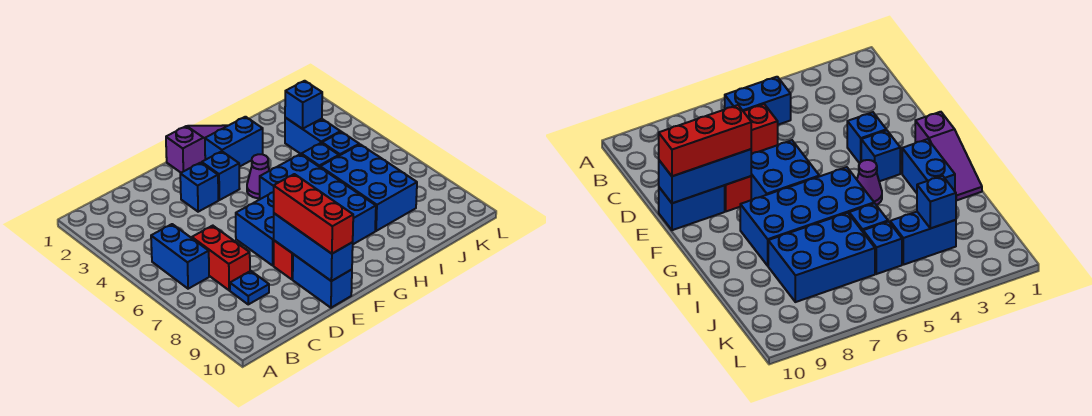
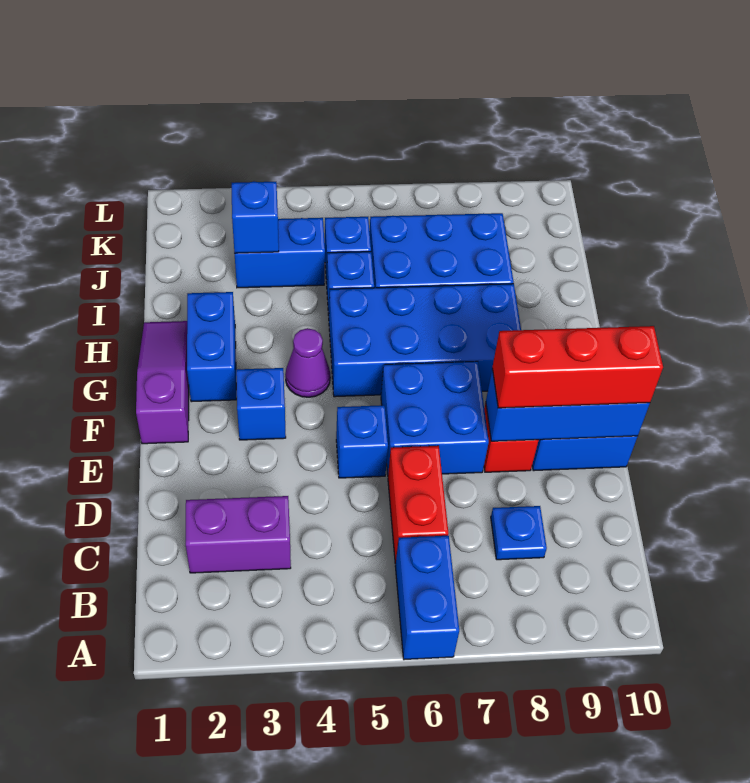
blue brick B5:B6 level 1 -> blue brick A6:B6 level 1
none -> purple brick C2:C3 level 1
red brick C6:C7 level 1 -> red brick C6:D6 level 1
blue brick E3 level 1 -> blue brick E5 level 1

